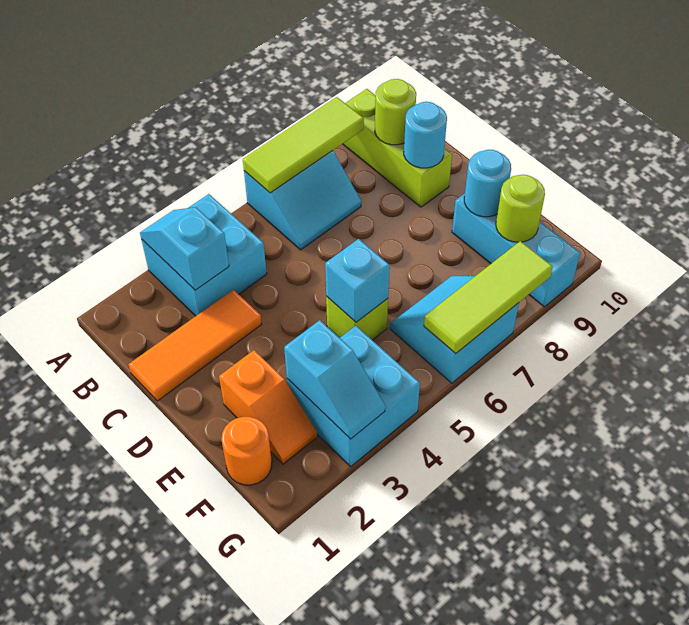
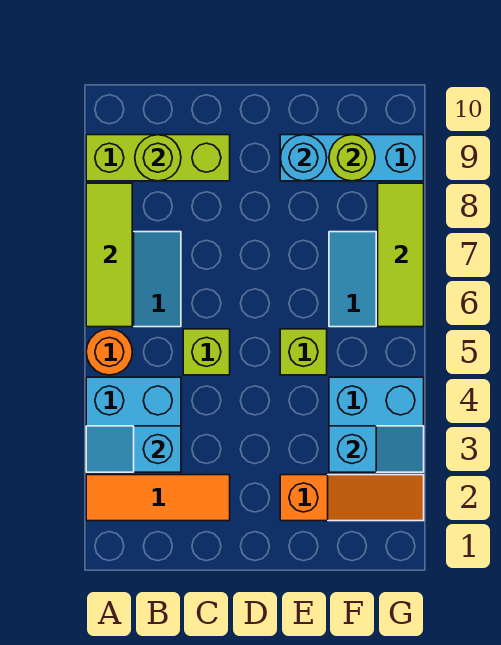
orange tile C1:C3 level 1 -> orange tile A2:C2 level 1
none -> lime brick C5 level 1
cyan round brick C9 level 2 -> none
orange slope E2:F2 level 1 top E -> orange slope E2:G2 level 1 top E
cyan brick E5 level 2 -> none
orange round brick F1 level 1 -> orange round brick A5 level 1

